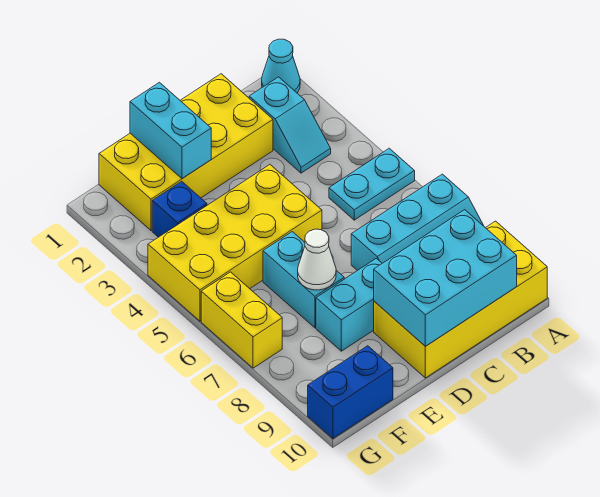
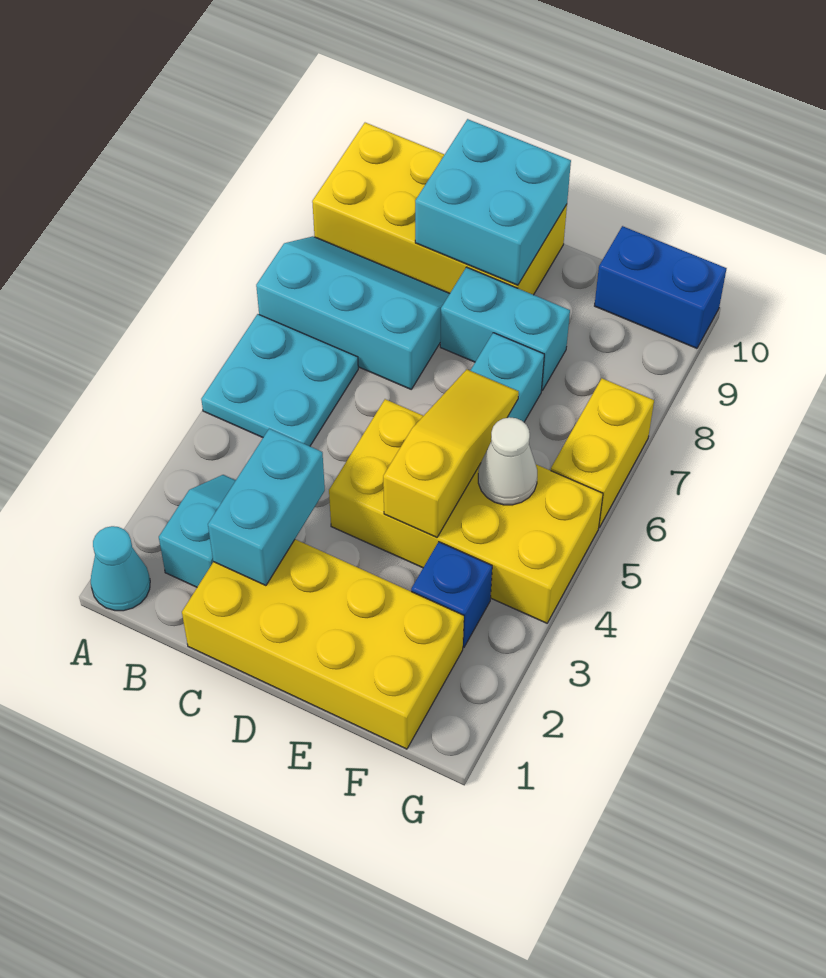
cyan plate A5:B5 level 1 -> cyan plate A5:B6 level 1
cyan brick B9:D10 level 2 -> cyan brick C9:D10 level 2
cyan brick E1:E2 level 2 -> cyan brick C2:C3 level 2
none -> yellow slope E4:E6 level 2 top 4
white cone E7 level 2 -> white cone F5 level 2

